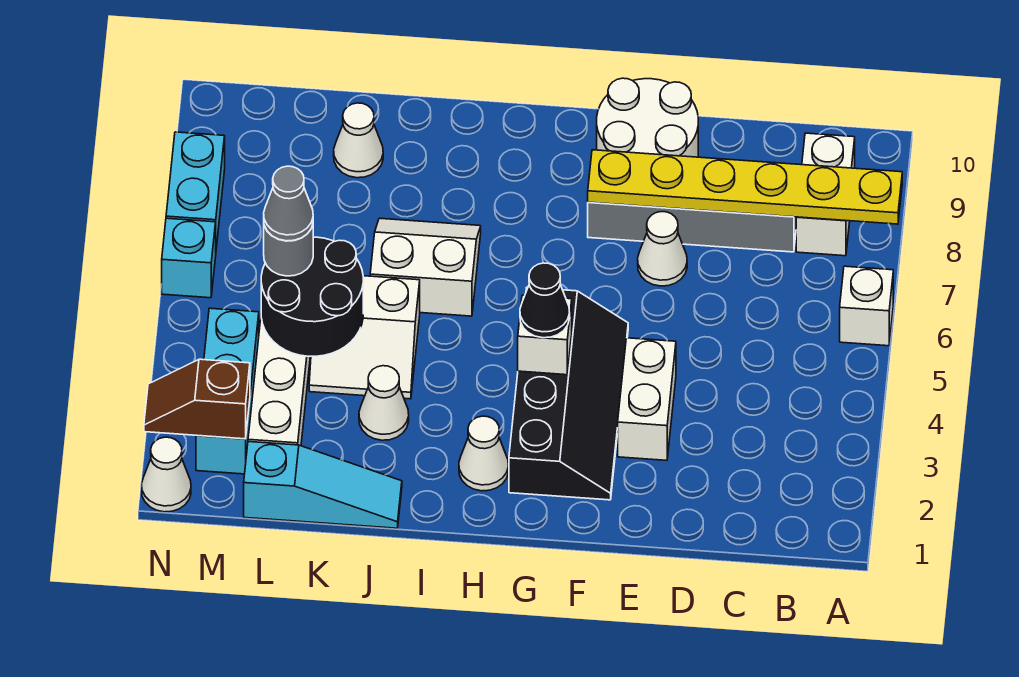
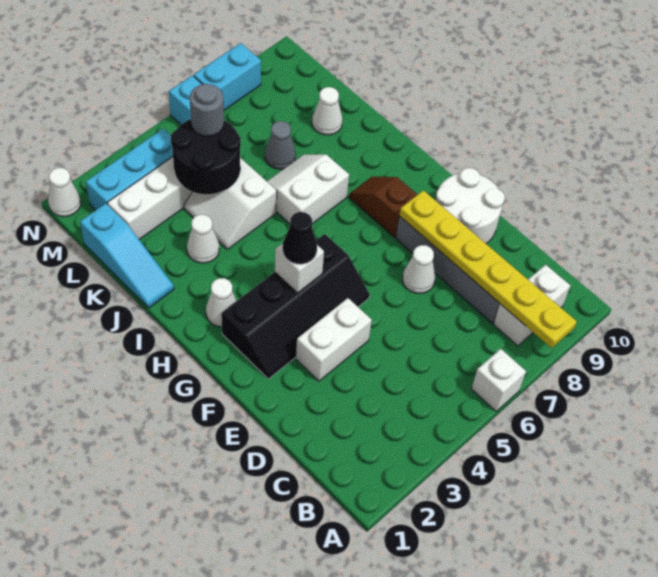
white slope I6:J7 level 1 top 6 -> white slope I6:J7 level 1 top I
grey cone L5 level 4 -> grey cone K7 level 1
brown slope M2:N2 level 2 top M -> brown slope G8:H8 level 1 top G

